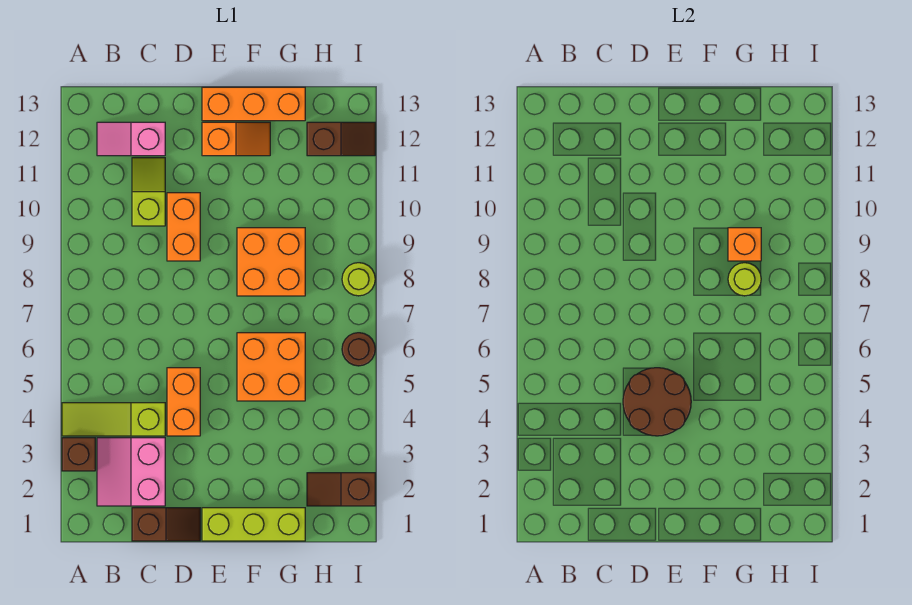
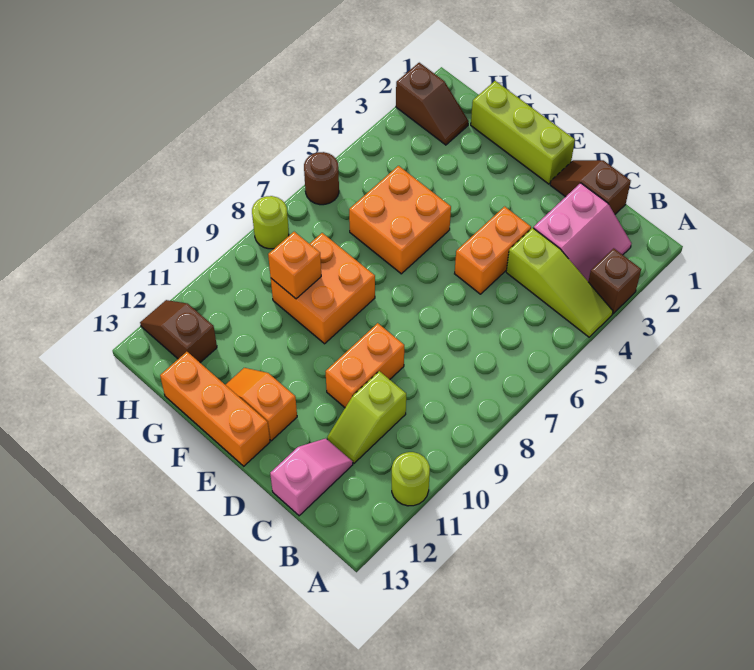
pink slope B12:C12 level 1 top C -> pink slope C12:C13 level 1 top 13
brown round brick D4:E5 level 2 -> none
lime round brick G8 level 2 -> lime round brick A11 level 1

